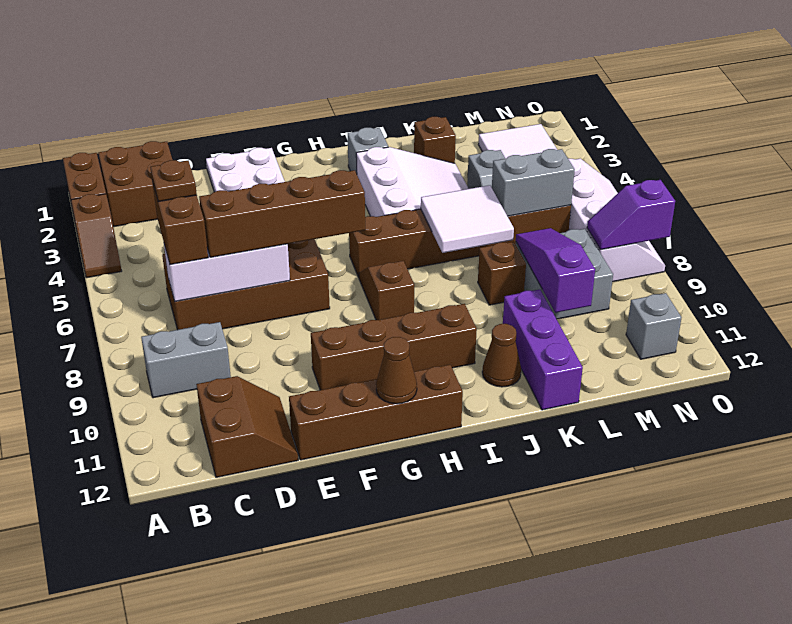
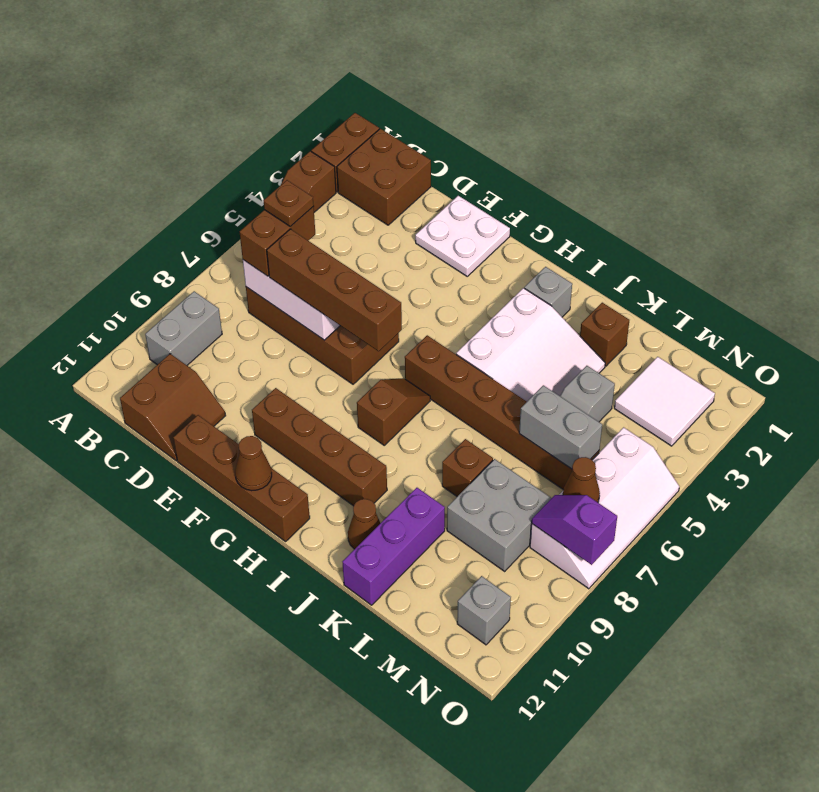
grey brick B9:C9 level 1 -> grey brick B9:B10 level 1
white tile J6:K7 level 2 -> none
purple slope L8:L10 level 2 top 10 -> none
none -> brown cone N7 level 2

